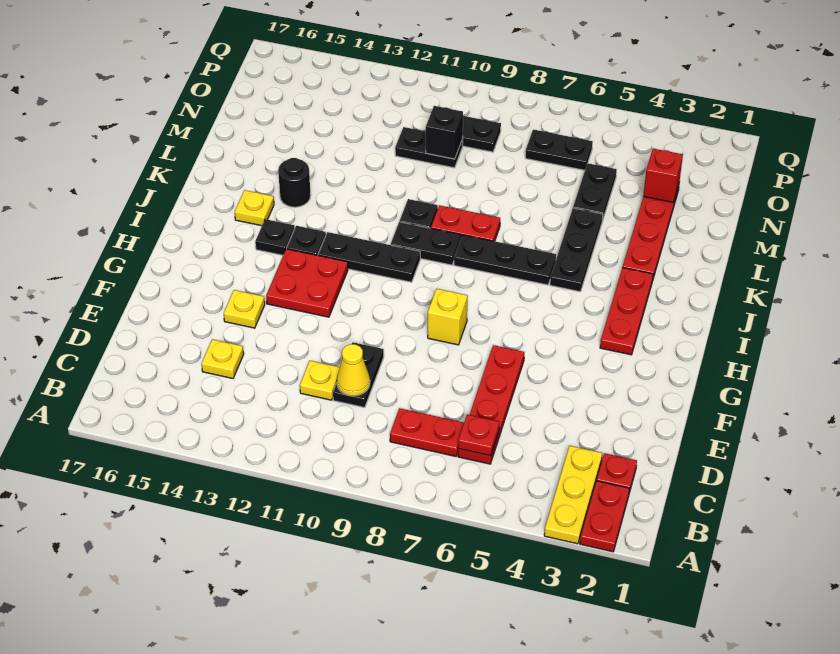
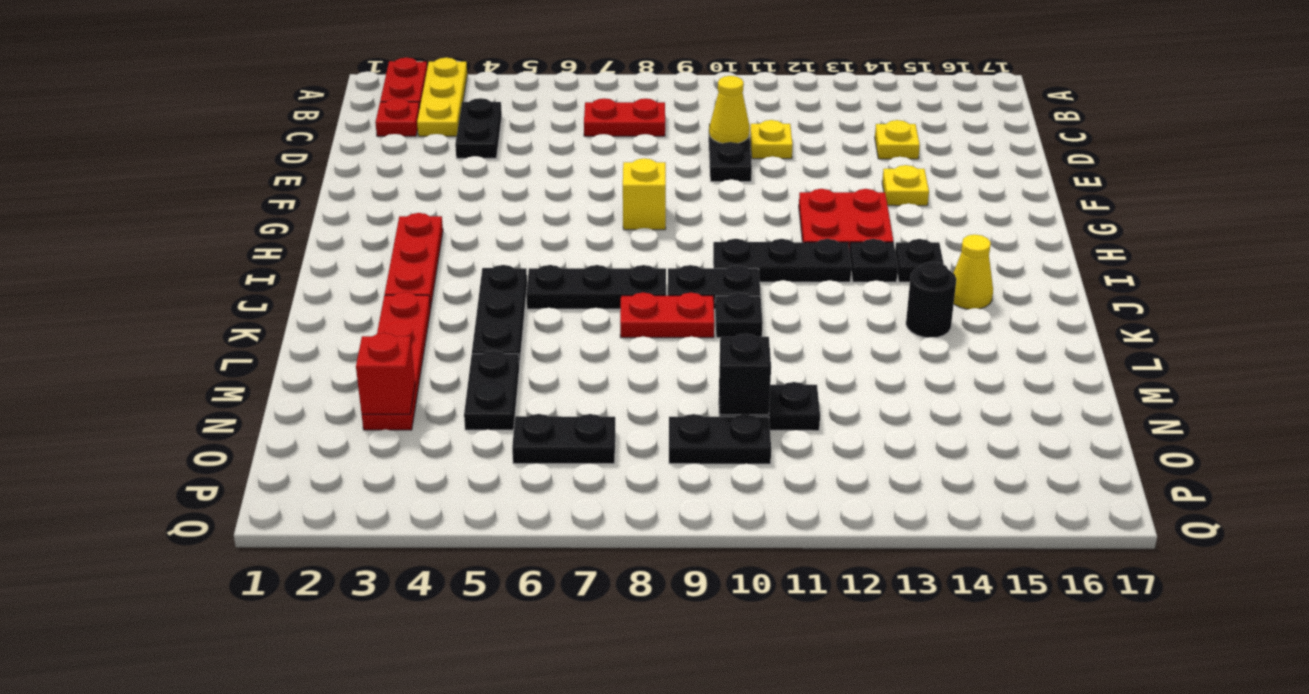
none -> black plate C4:D4 level 1
red plate C6:F6 level 1 -> none
red plate C6 level 2 -> none
yellow plate J15 level 1 -> yellow cone J15 level 1

